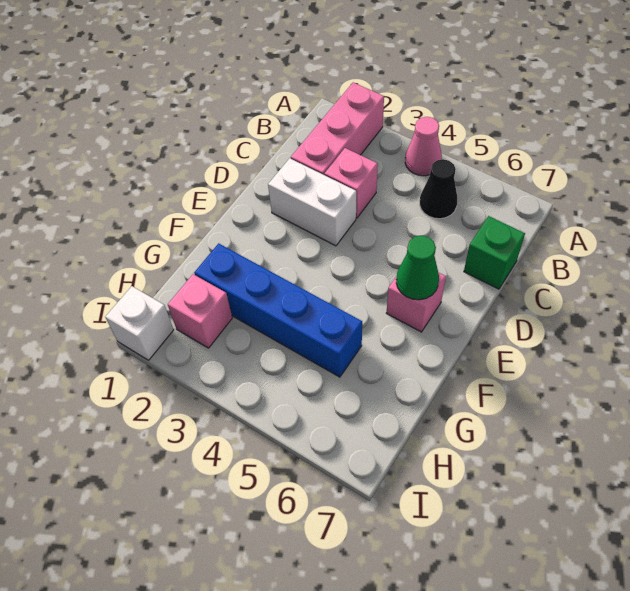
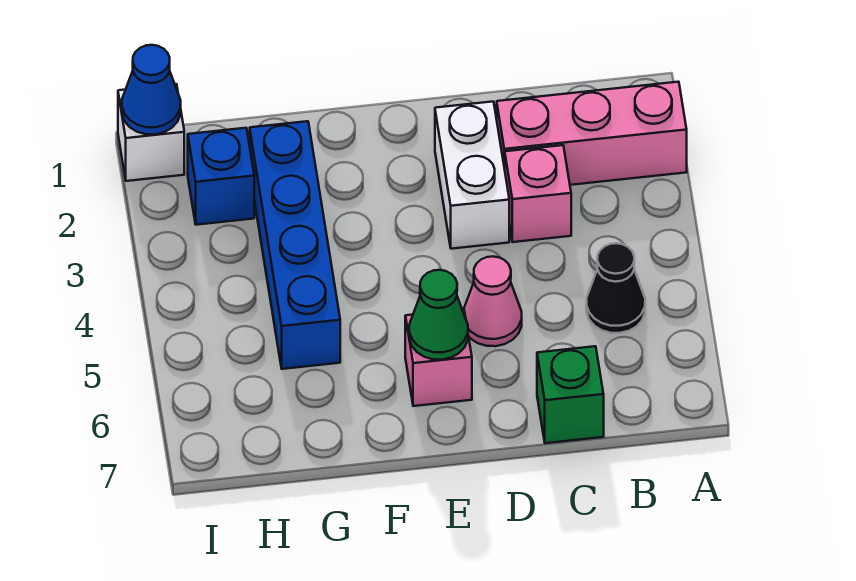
pink cone A4 level 1 -> pink cone D5 level 1
pink brick H2 level 1 -> blue brick H2 level 1
none -> blue cone I1 level 2

